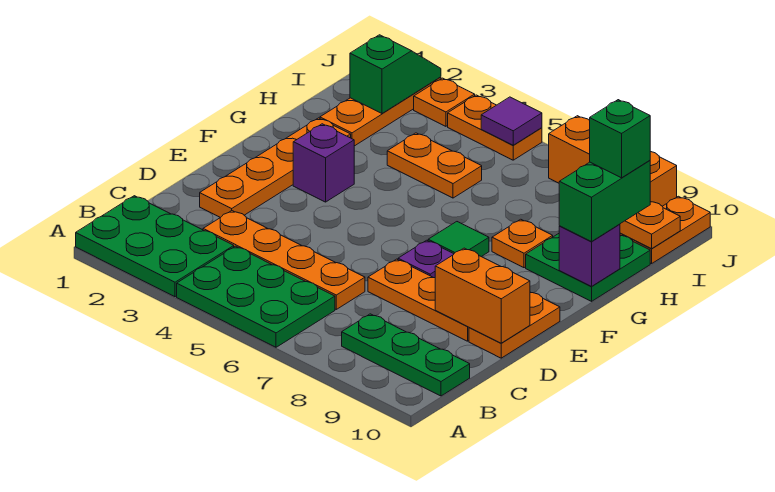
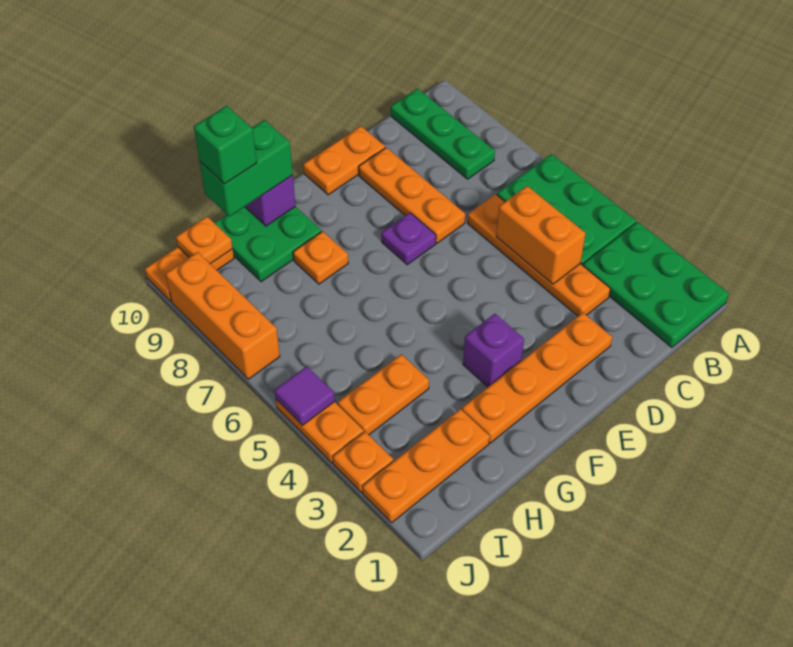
orange brick D9:D10 level 2 -> orange brick C4:C5 level 2
green tile F7 level 1 -> none
orange plate H4:H5 level 1 -> orange plate H4:I4 level 1
green slope I2:J2 level 2 top I -> none

